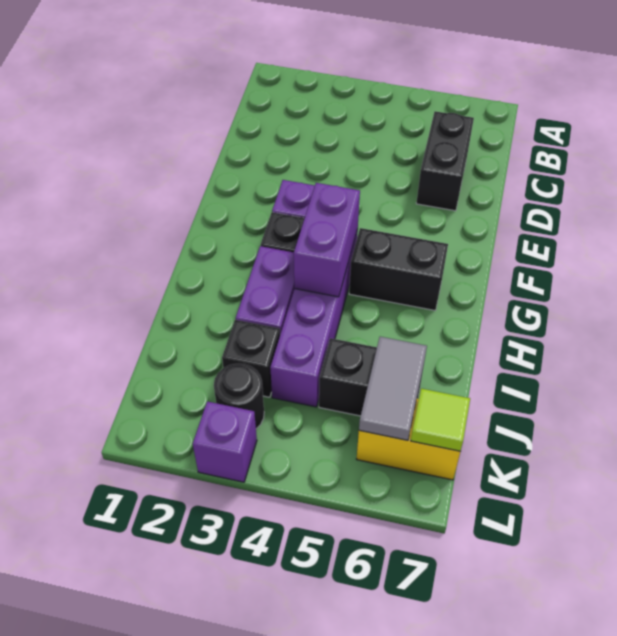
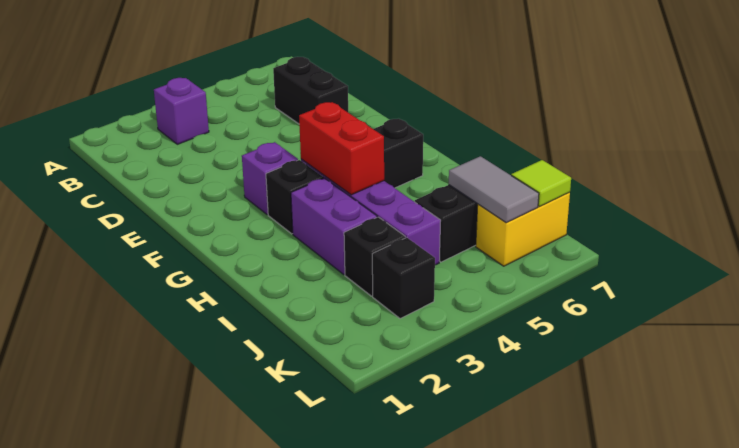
purple brick G4:H4 level 2 -> red brick G4:H4 level 2
black round brick K3 level 1 -> black brick K3 level 1
purple brick L3 level 1 -> purple brick B3 level 1

